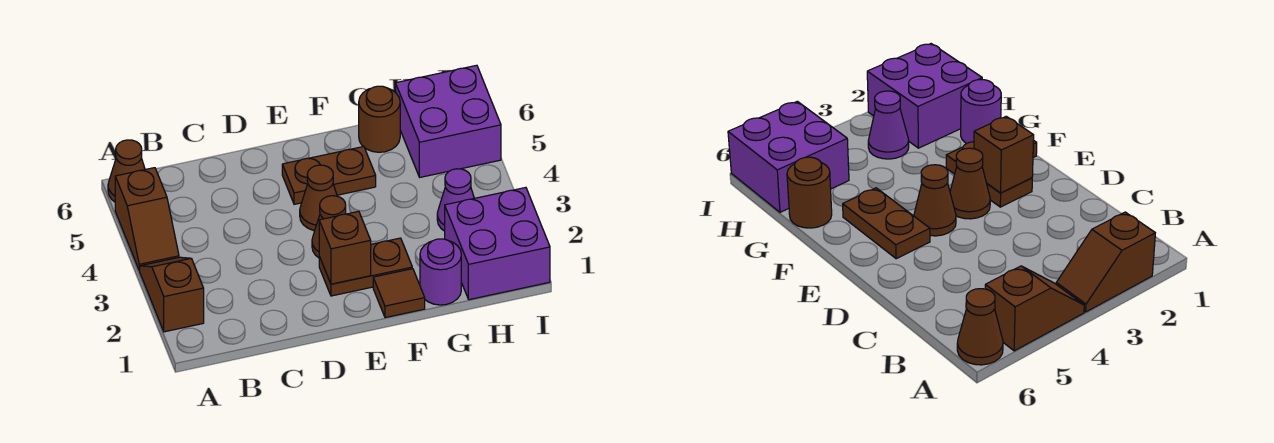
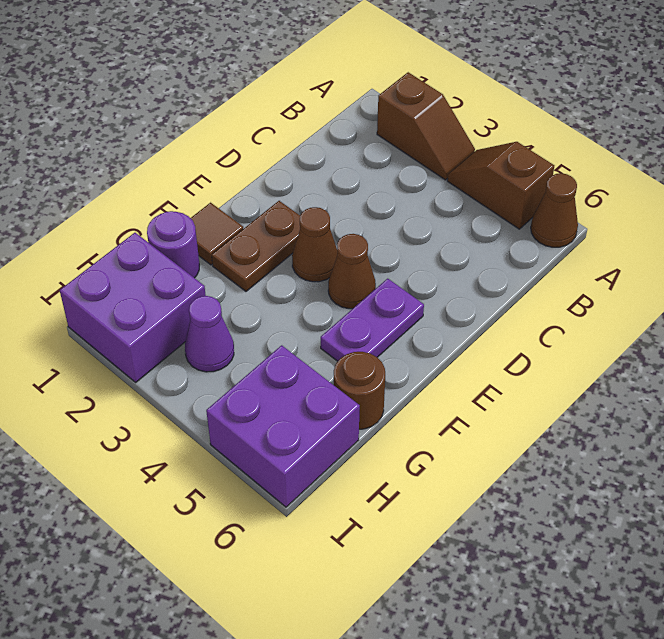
brown brick E2 level 2 -> none
brown plate E5:F5 level 1 -> purple plate E5:F5 level 1

